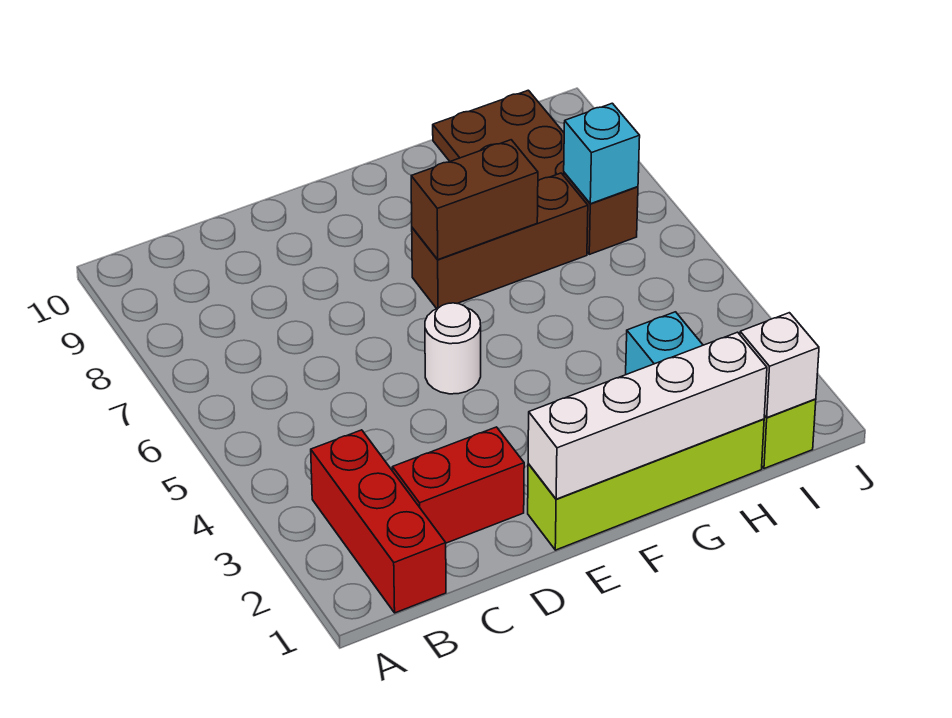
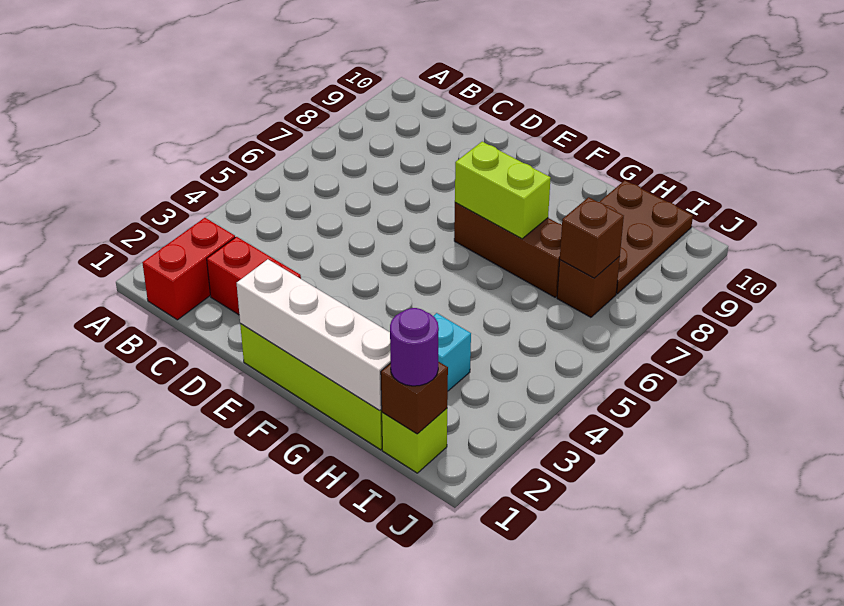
red brick B1:B3 level 1 -> red brick B1:B2 level 1
white round brick E5 level 1 -> none
brown brick F7:G7 level 2 -> lime brick F7:G7 level 2
white brick I1 level 2 -> brown brick I1 level 2
none -> purple round brick I1 level 3
cyan brick I7 level 2 -> brown brick I7 level 2

